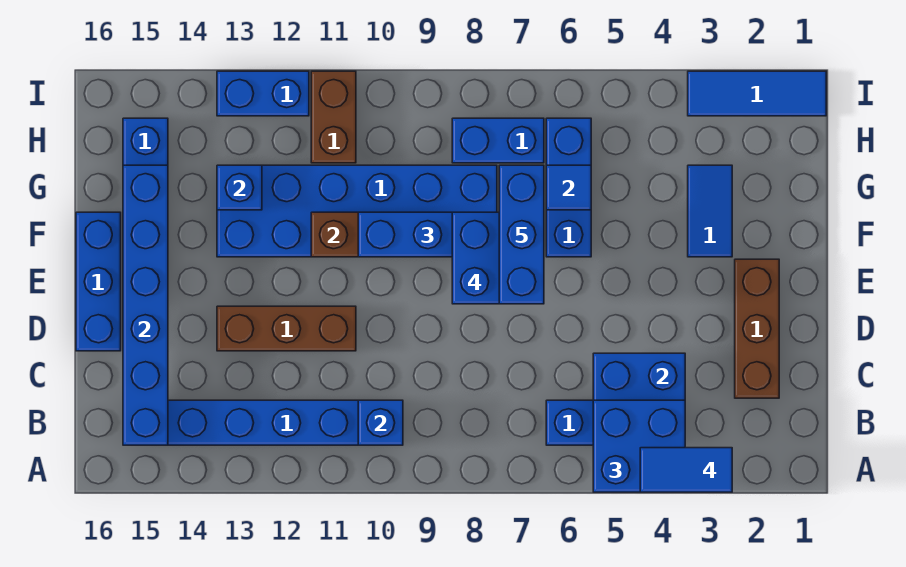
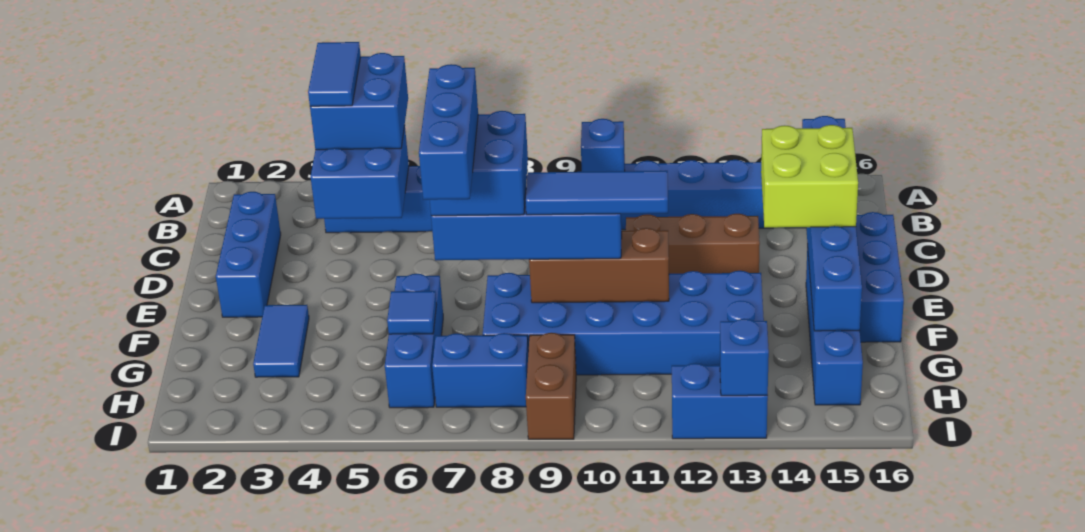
blue tile A3:A4 level 4 -> blue tile A4:B4 level 4
brown brick C2:E2 level 1 -> blue brick C2:E2 level 1
none -> lime brick D14:E15 level 3
blue brick G13 level 2 -> blue brick I13 level 2
brown brick H11:I11 level 1 -> brown brick H9:I9 level 1
blue tile I1:I3 level 1 -> blue tile F9:F11 level 4

